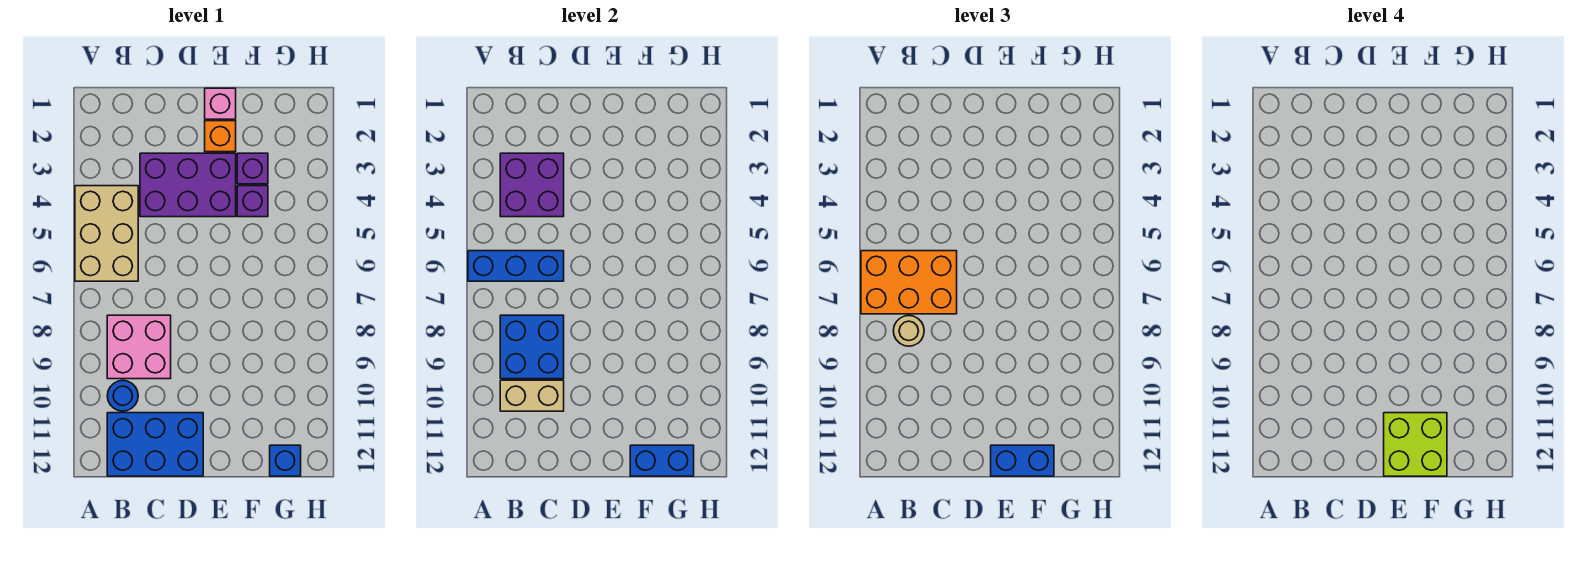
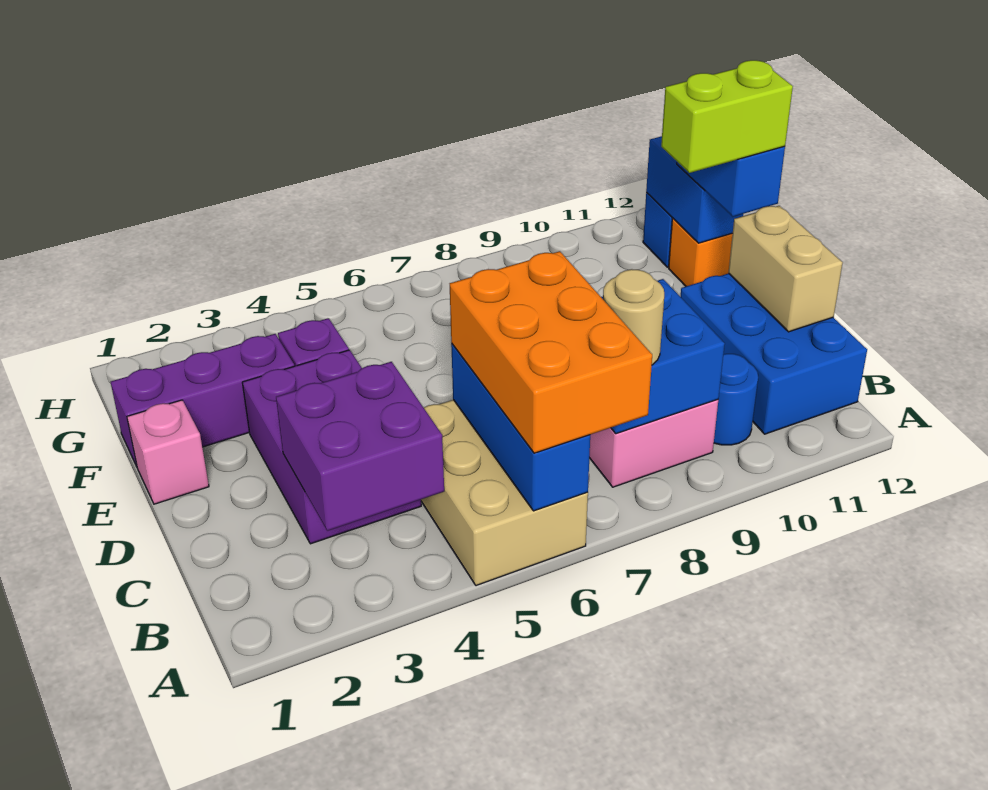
tan brick A4:B6 level 1 -> tan brick A5:C6 level 1
tan brick B10:C10 level 2 -> tan brick C12:D12 level 2
orange brick E2 level 1 -> orange brick F12 level 1
lime brick E11:F12 level 4 -> lime brick E11:E12 level 4
purple brick F3 level 1 -> purple brick F1:F3 level 1

